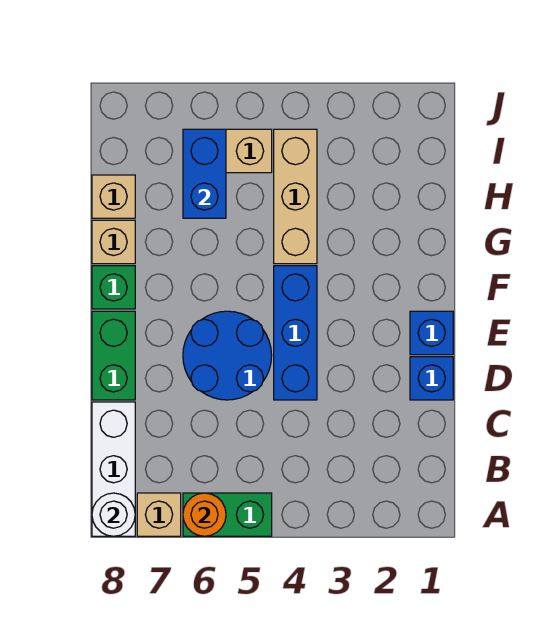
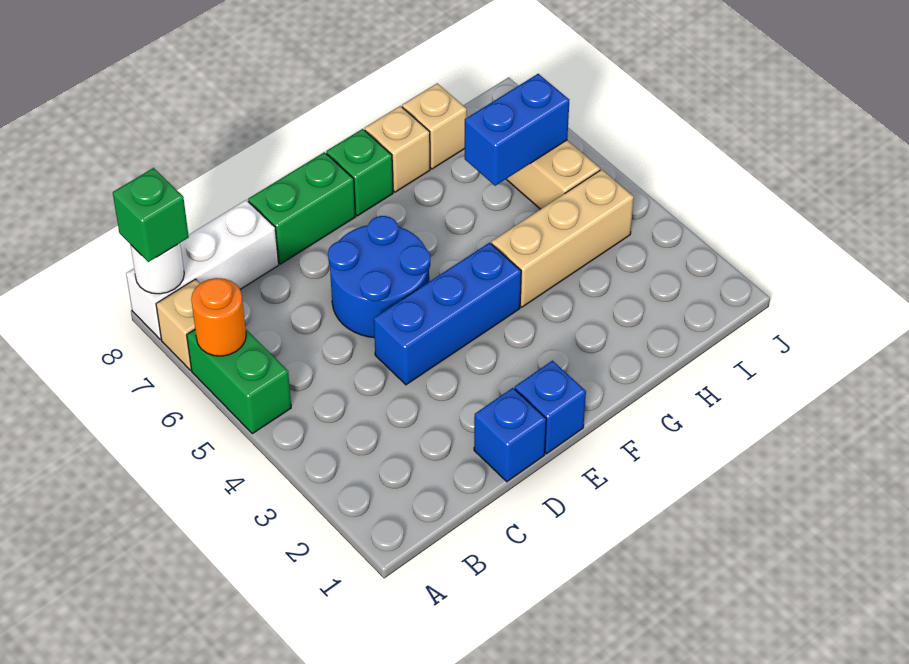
none -> green brick A8 level 3

